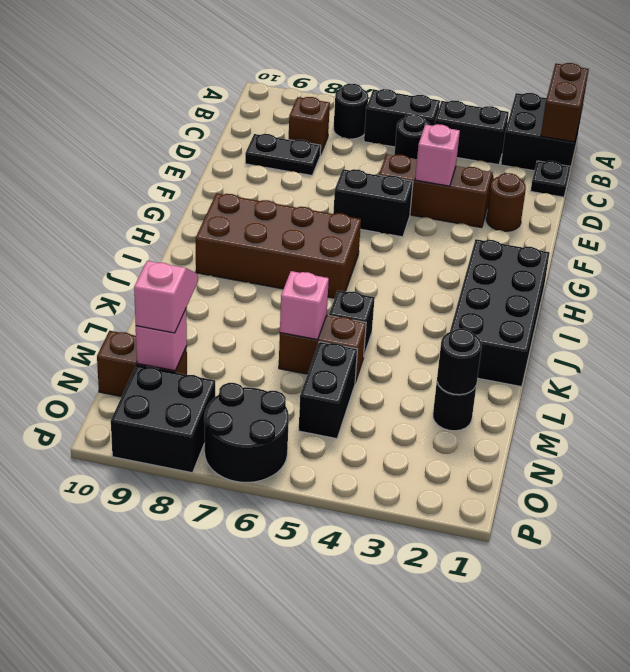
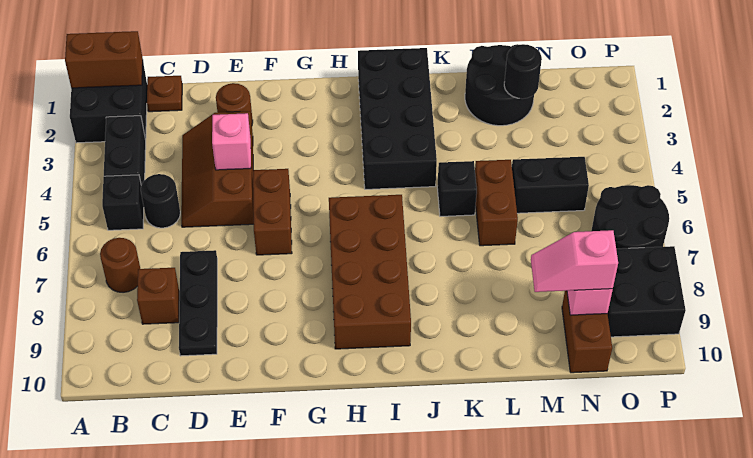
black brick B5:B6 level 1 -> black brick B5 level 1
black round brick B7 level 1 -> brown round brick B7 level 1
black plate C1 level 1 -> brown plate C1 level 1
black plate D8:D9 level 1 -> black plate D7:D9 level 1
black brick F5:F6 level 1 -> brown brick F5:F6 level 1
black brick H1:K2 level 1 -> black brick I1:J4 level 1
pink brick L6 level 2 -> none
black round brick M2 level 1 -> black round brick L1:M2 level 1

